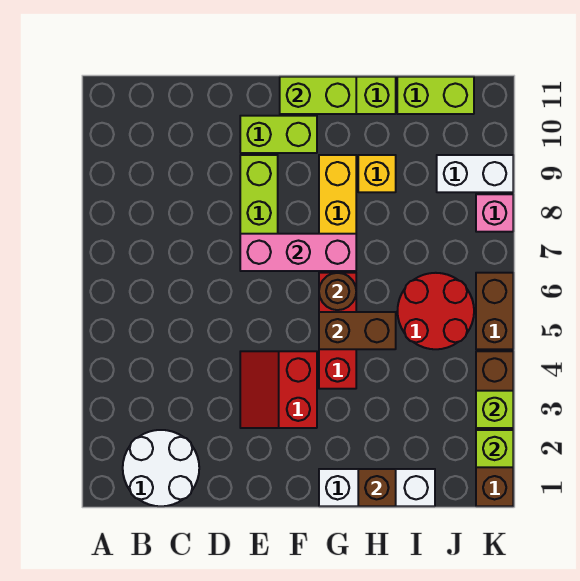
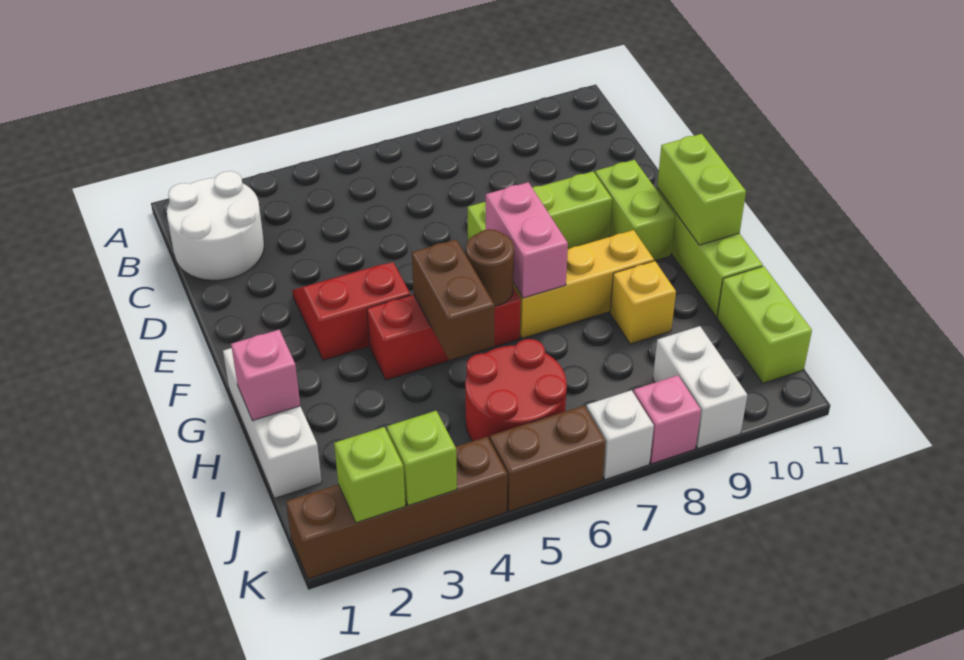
pink brick E7:G7 level 2 -> pink brick F7:G7 level 2
brown brick H1 level 2 -> pink brick H1 level 2
none -> white brick K7 level 1

